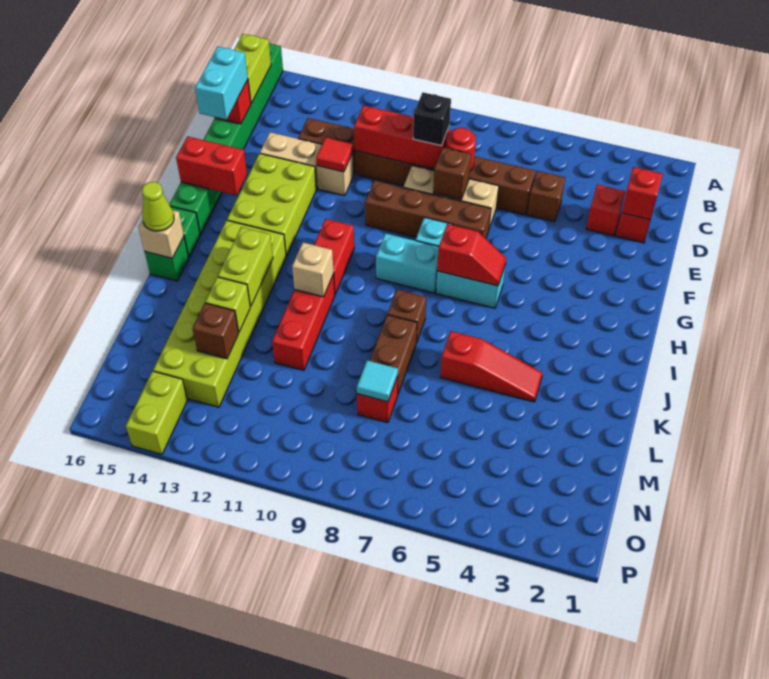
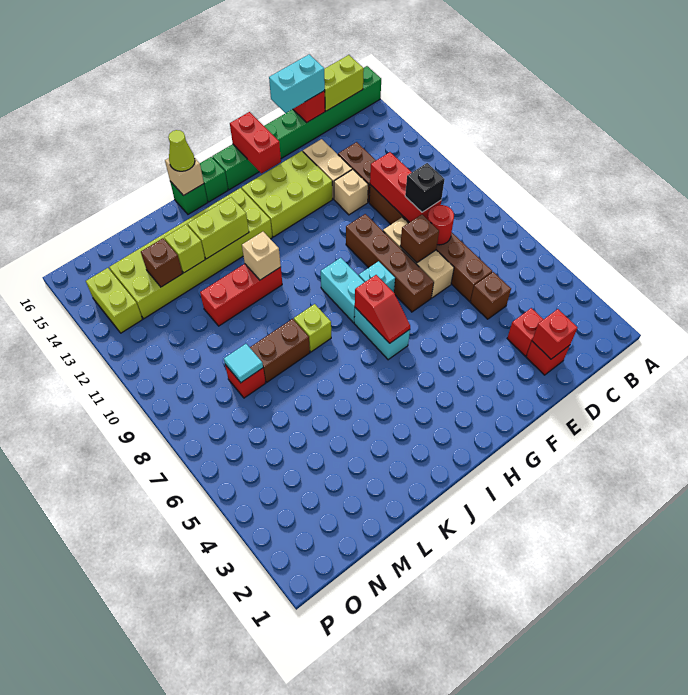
red tile E12 level 2 -> none
red brick H11:I11 level 1 -> none
brown brick J8 level 1 -> lime brick J8 level 1
red slope K4:K6 level 1 top 6 -> none
lime brick O14:P14 level 1 -> lime brick O13:O14 level 1

